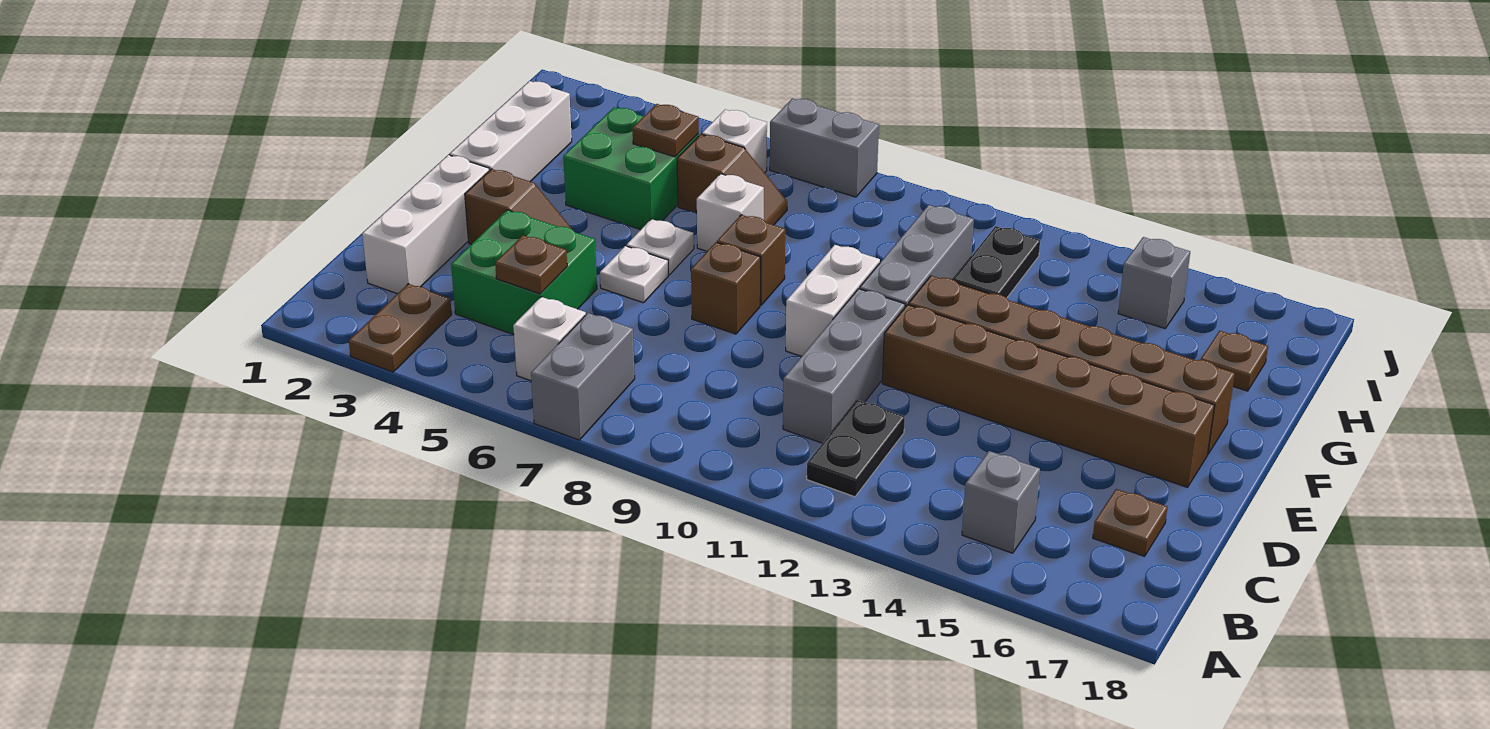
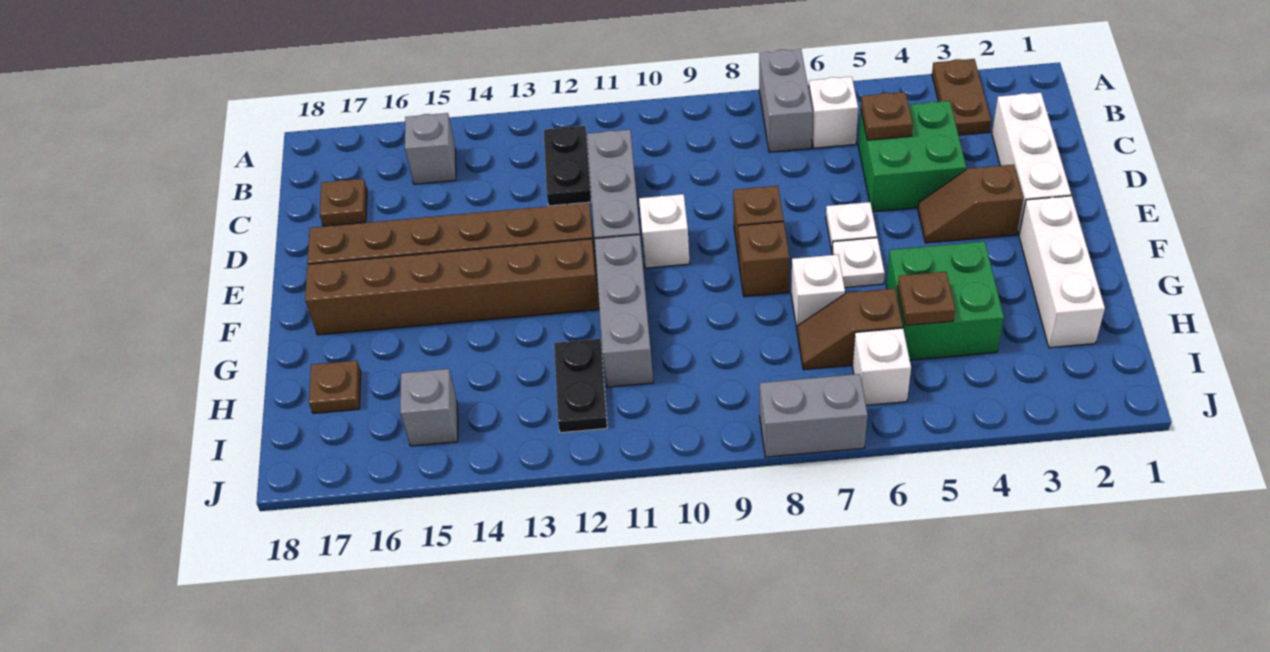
white brick E10:F10 level 1 -> white brick E10 level 1

